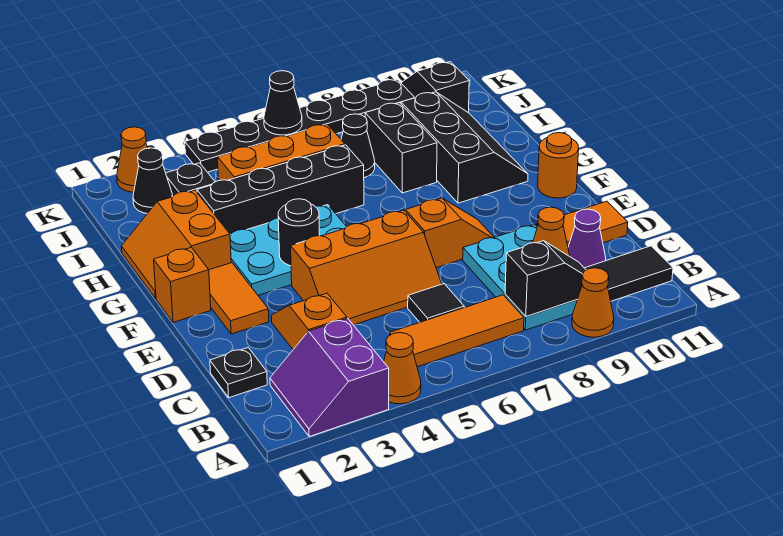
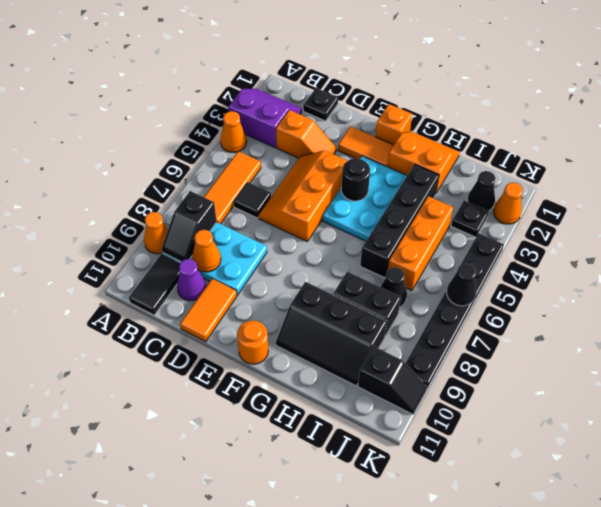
orange slope E7:E8 level 1 top 7 -> none

